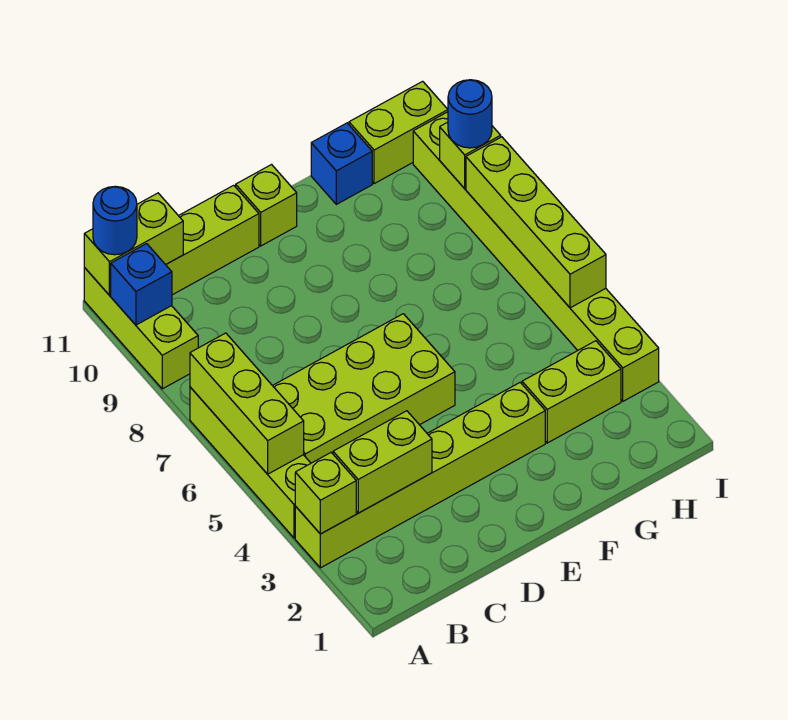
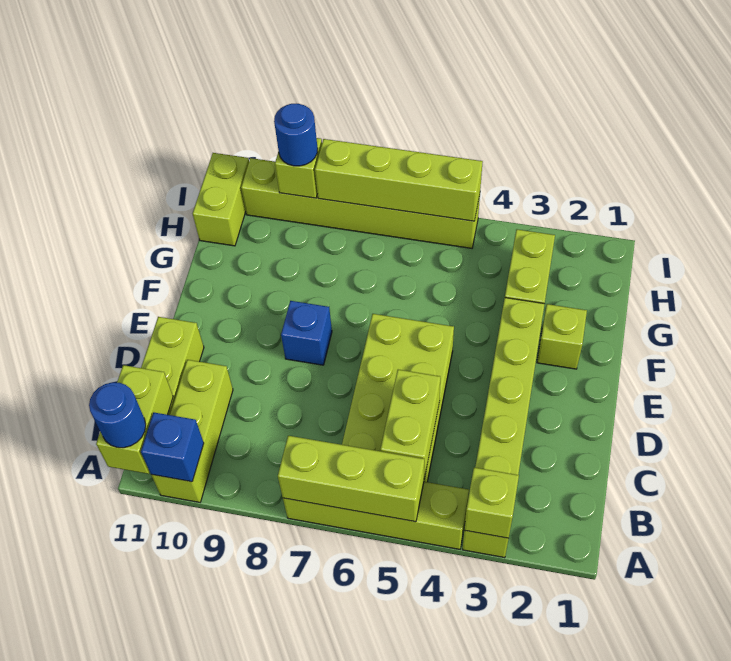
lime brick A9:A11 level 1 -> lime brick A10:C10 level 1
lime brick B3:C3 level 2 -> lime brick B5:C5 level 2
lime brick E11 level 1 -> lime brick F2 level 1
blue brick G11 level 1 -> blue brick E8 level 1
lime brick I3:I10 level 1 -> lime brick I5:I10 level 1

